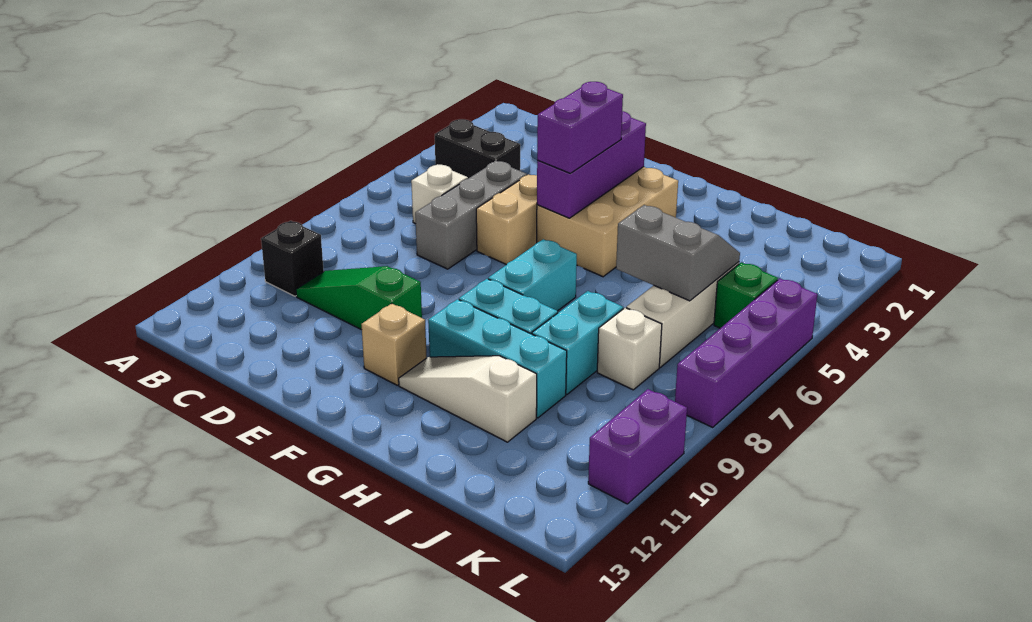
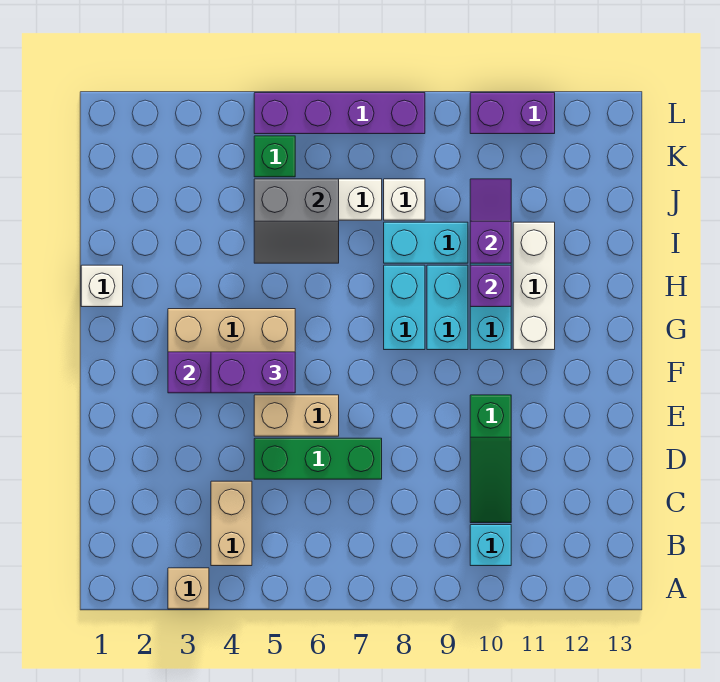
black brick B4:C4 level 1 -> tan brick B4:C4 level 1
black brick B10 level 1 -> cyan brick B10 level 1
white brick C6 level 1 -> white brick H1 level 1
grey brick D5:D7 level 1 -> green brick D5:D7 level 1
tan brick F11 level 1 -> tan brick A3 level 1
cyan brick G7:G8 level 1 -> cyan brick G8:H8 level 1
white slope G11:I11 level 1 top I -> white brick G11:I11 level 1
none -> purple brick H10 level 2
grey slope I5:J6 level 2 top 6 -> grey slope I5:J6 level 2 top J
none -> purple slope I10:J10 level 2 top I

